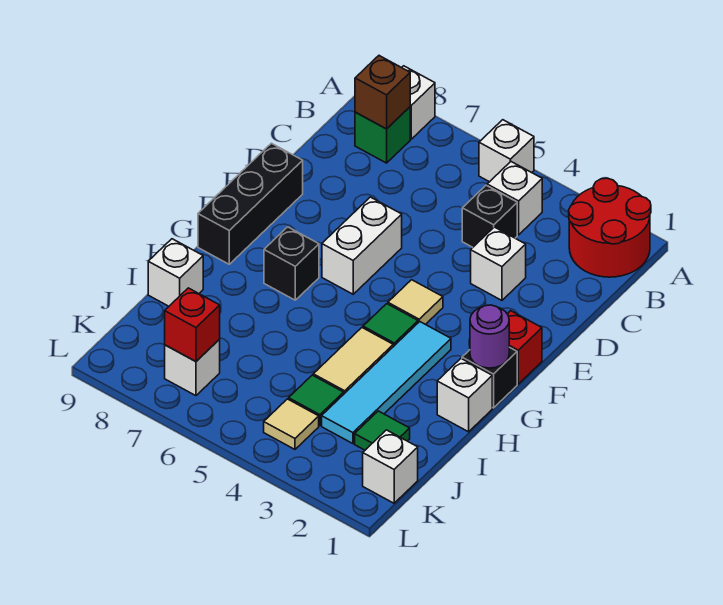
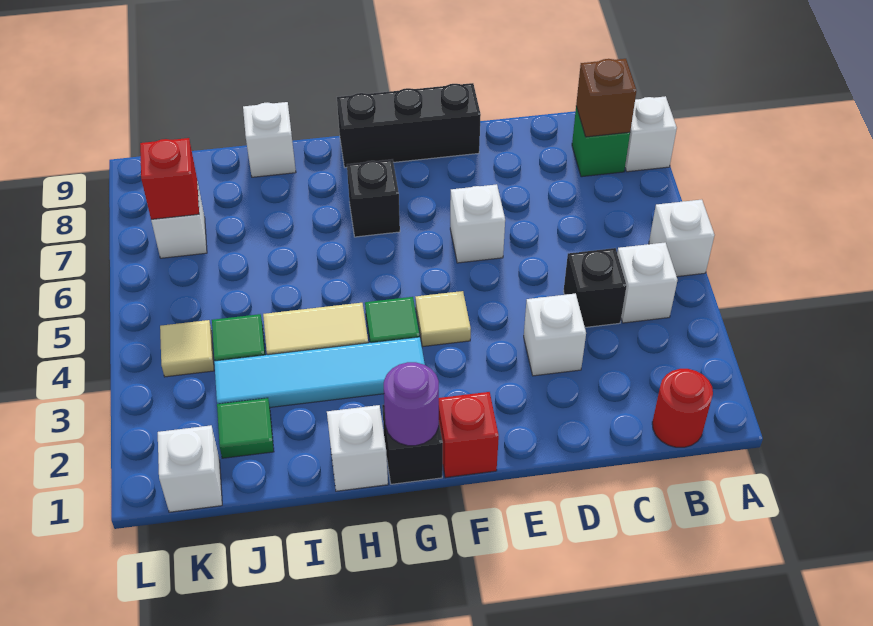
red round brick A1:B2 level 1 -> red round brick B1 level 1
white brick E6:F6 level 1 -> white brick E6 level 1

